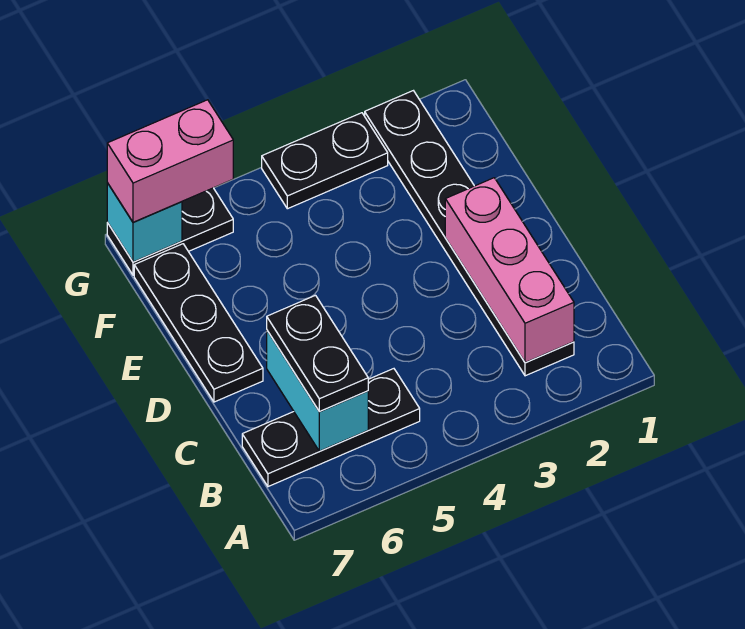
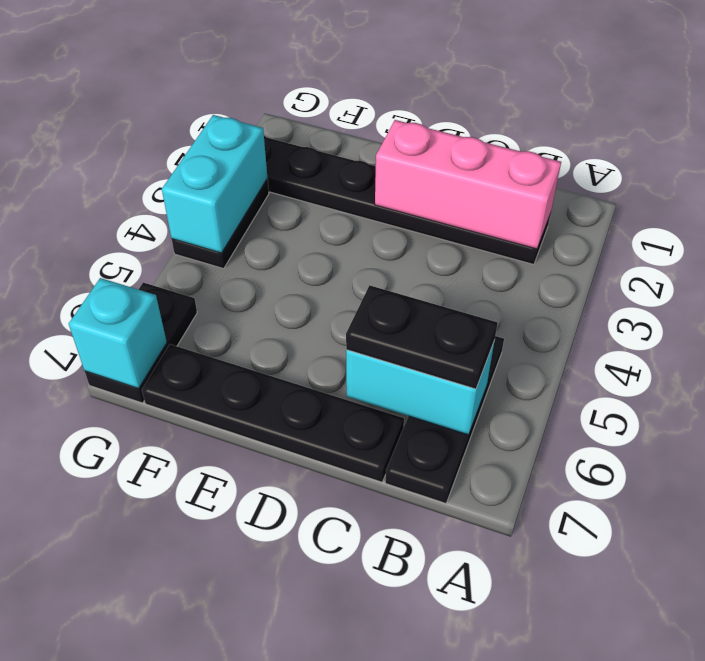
black plate D7:F7 level 1 -> black plate C7:F7 level 1
none -> cyan brick G3:G4 level 2
pink brick G6:G7 level 3 -> none

